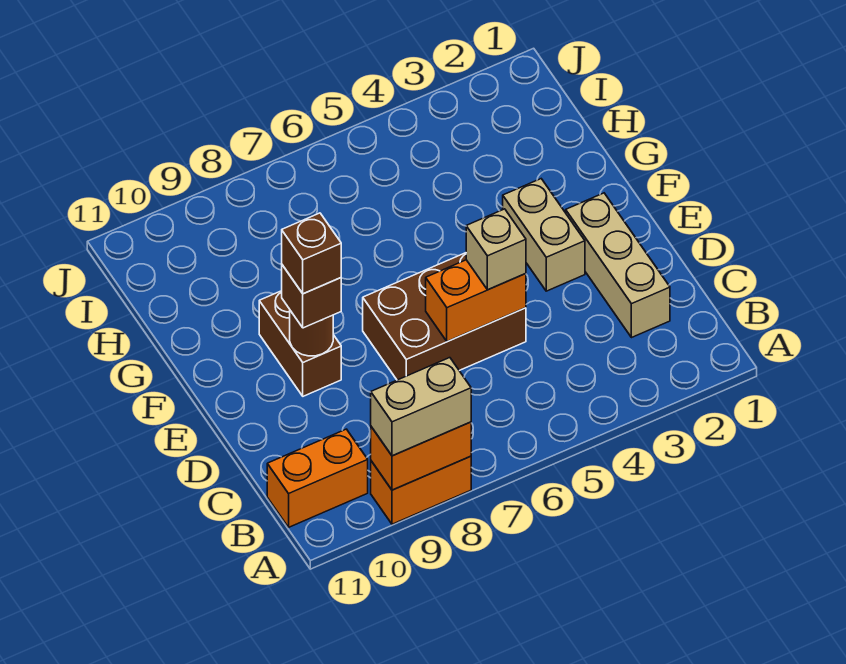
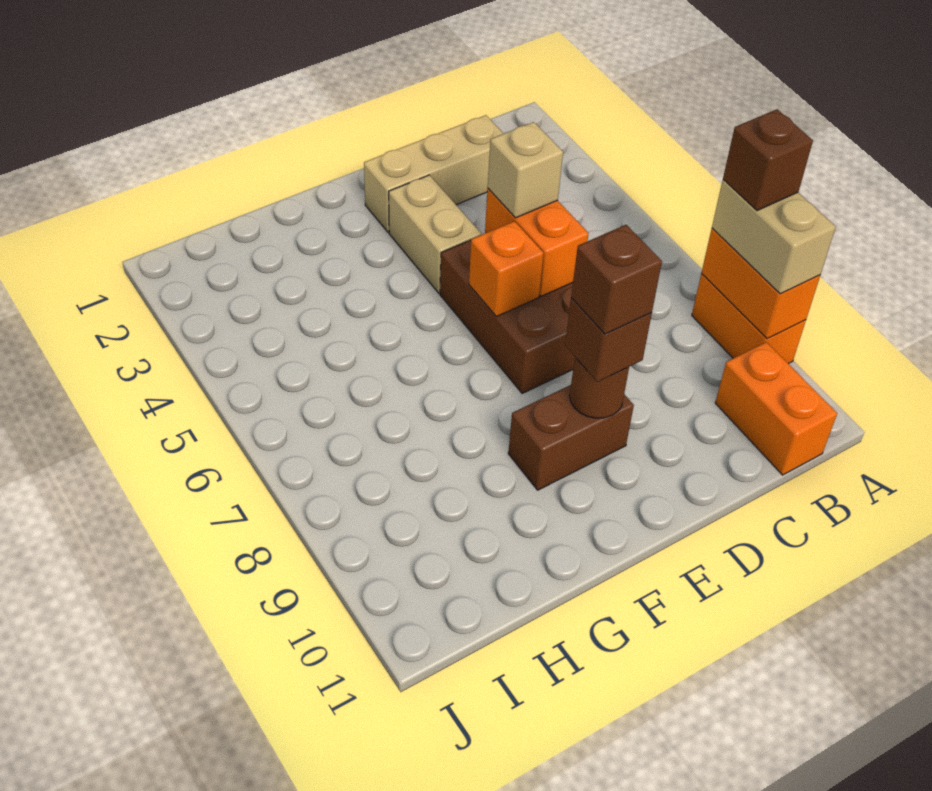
none -> brown brick A8 level 4
tan brick E3:F3 level 1 -> tan brick E3:E4 level 1
none -> orange brick E6 level 2

